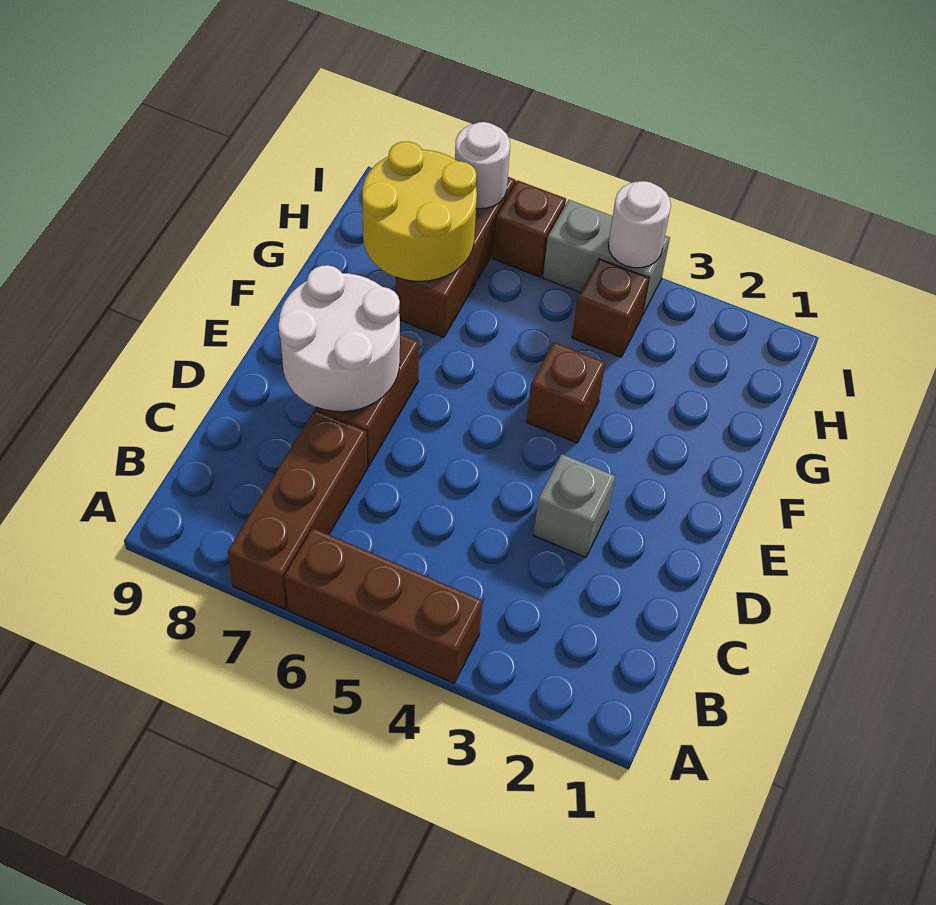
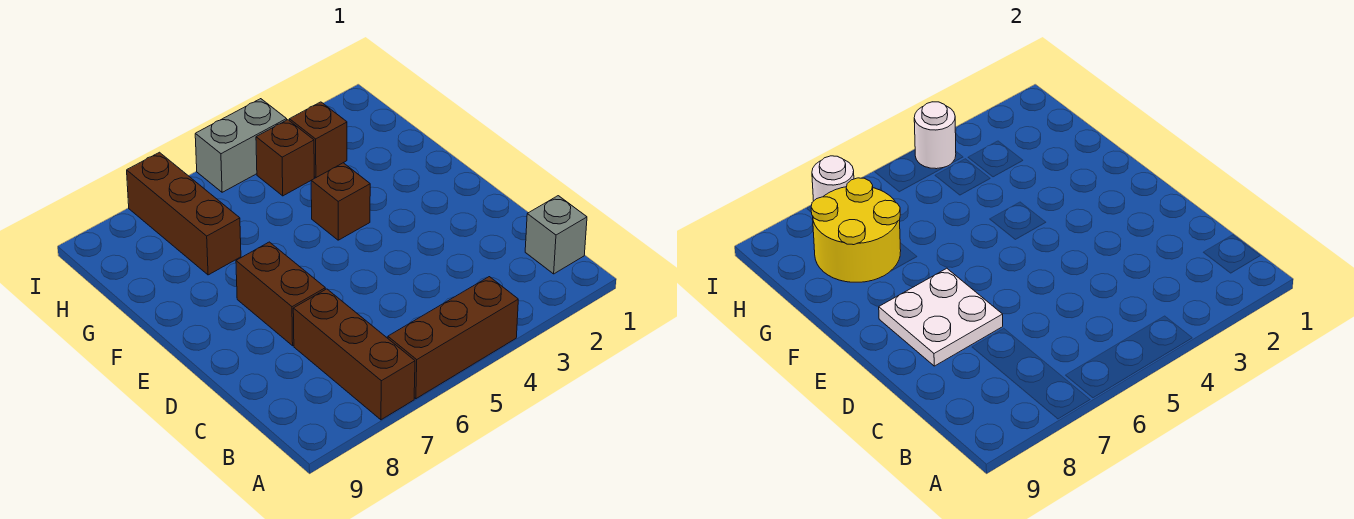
grey brick D3 level 1 -> grey brick B1 level 1
white round brick D7:E8 level 2 -> white plate D7:E8 level 2
brown brick I6 level 1 -> brown brick H3 level 1

